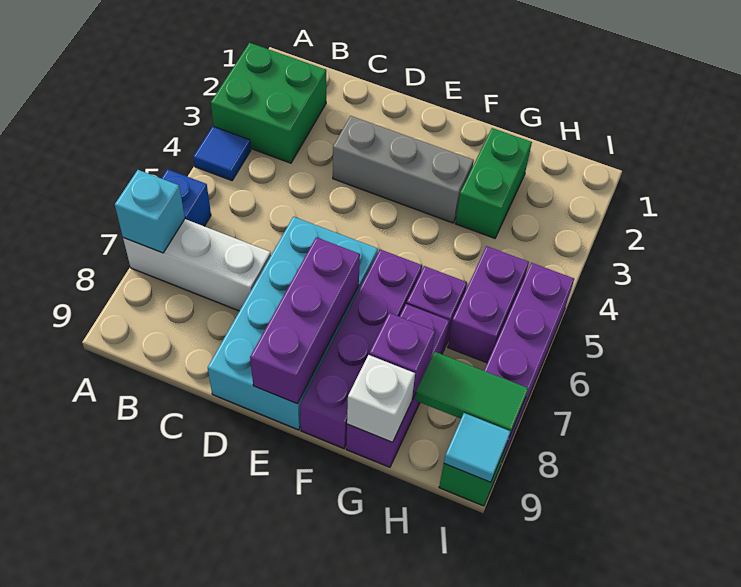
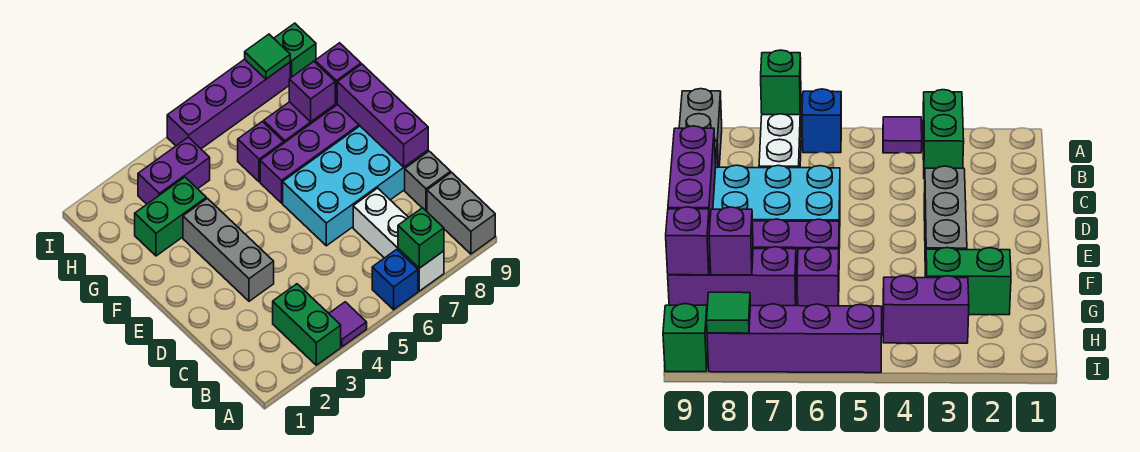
green brick A2:B3 level 1 -> green brick A3:B3 level 1
blue tile A4 level 1 -> purple tile A4 level 1
cyan brick A7 level 2 -> green brick A7 level 2
none -> grey brick A9:B9 level 1
none -> grey brick C9 level 1
purple brick E7:E9 level 2 -> purple brick D9:F9 level 2
white brick G9 level 2 -> purple brick G9 level 2
purple brick H5:H6 level 1 -> purple brick H3:H4 level 1
green tile H8:I8 level 2 -> green tile I8 level 2
cyan tile I9 level 2 -> none

